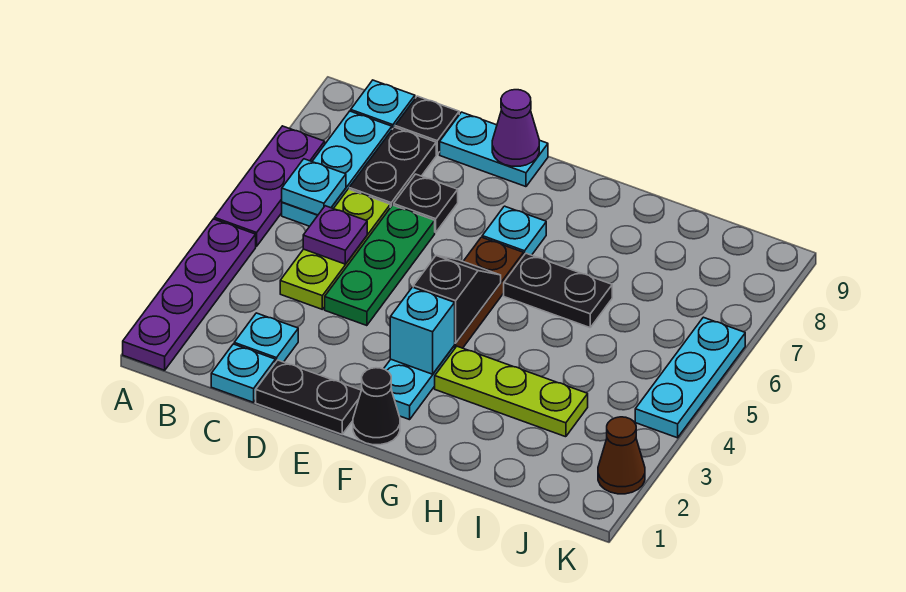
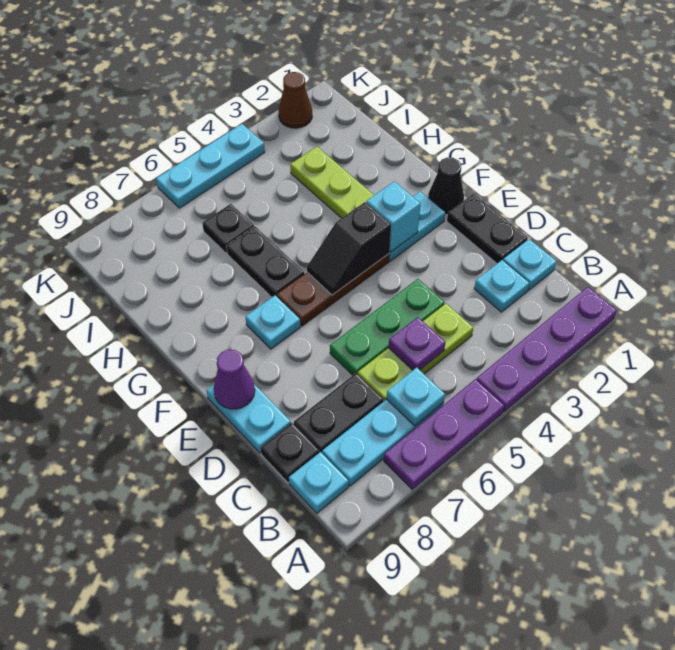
black plate D7 level 1 -> black plate I6 level 1

